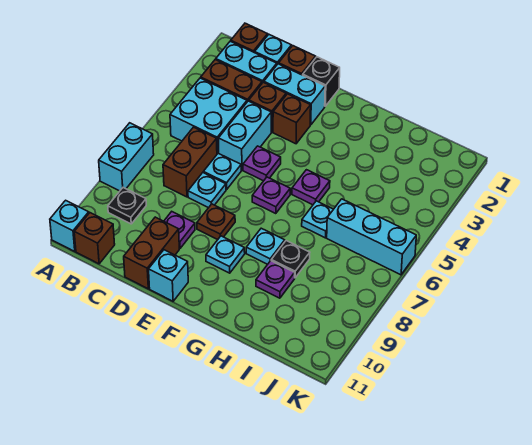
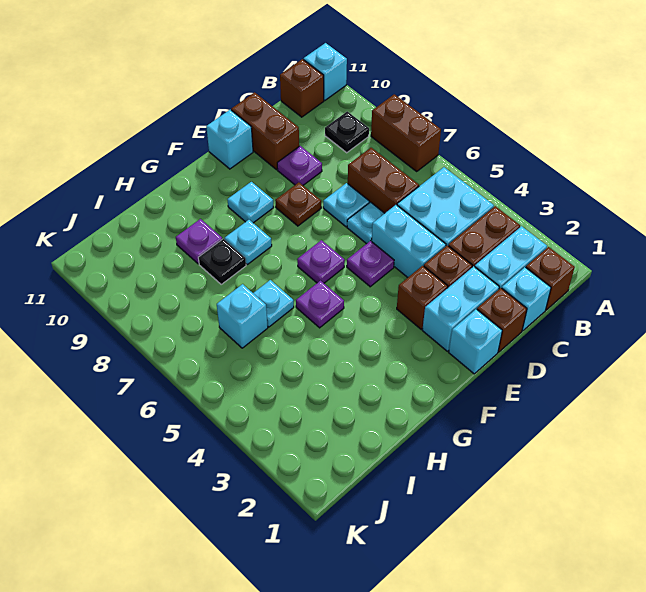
cyan brick A7:A8 level 1 -> brown brick A7:A8 level 1
black brick E1 level 1 -> cyan brick E1 level 1
cyan brick I6:K6 level 1 -> cyan brick I6 level 1

